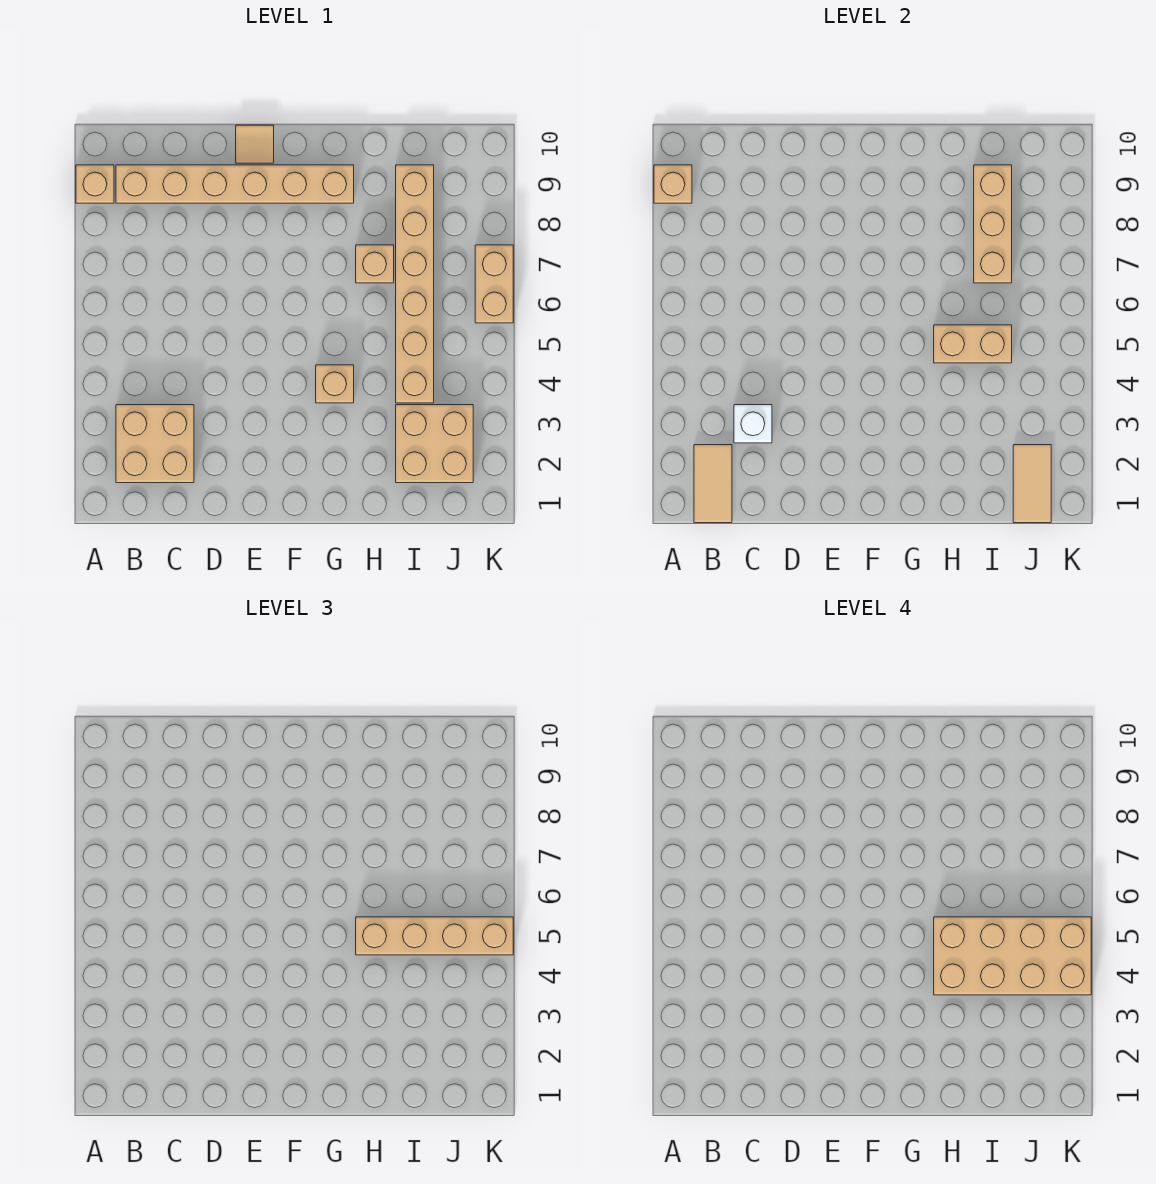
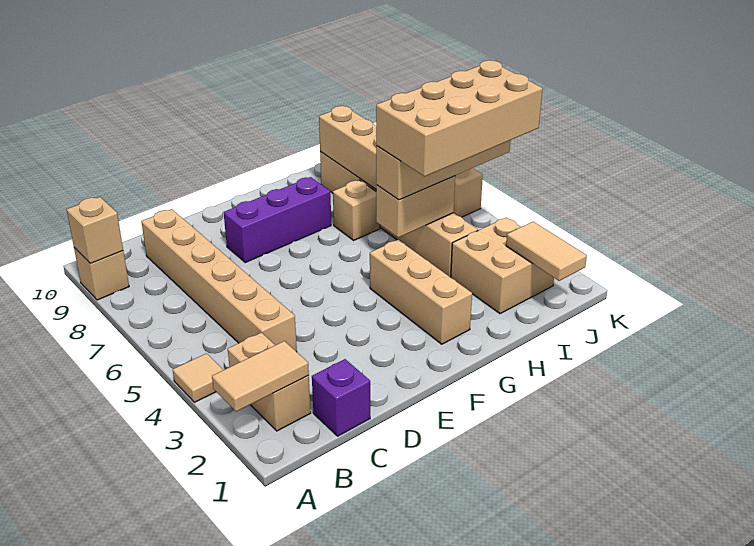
tan tile B1:B2 level 2 -> tan tile A2:B2 level 2
tan brick B2:C3 level 1 -> tan brick B2:B3 level 1
tan brick B9:G9 level 1 -> tan brick C4:C9 level 1
none -> purple brick C1 level 1
white brick C3 level 2 -> none
none -> purple brick E8:G8 level 1
tan tile E10 level 1 -> tan tile A4 level 1
tan brick G4 level 1 -> tan brick G2:G4 level 1

